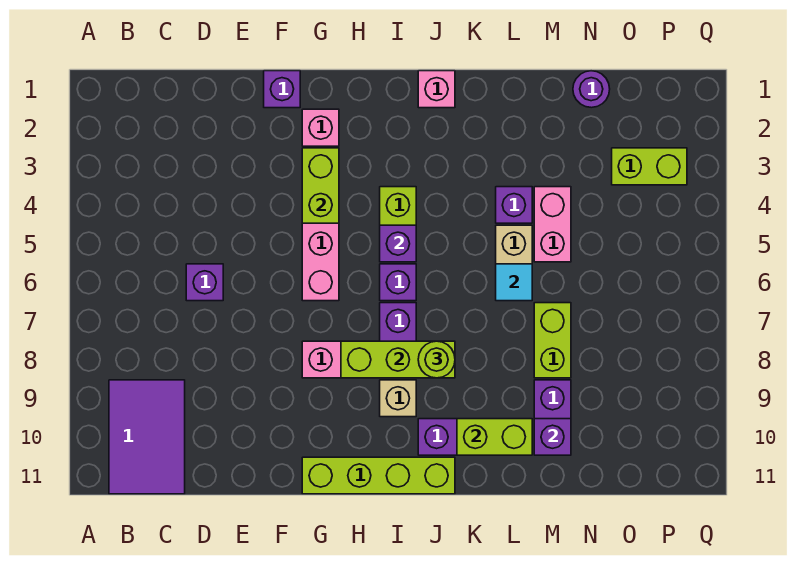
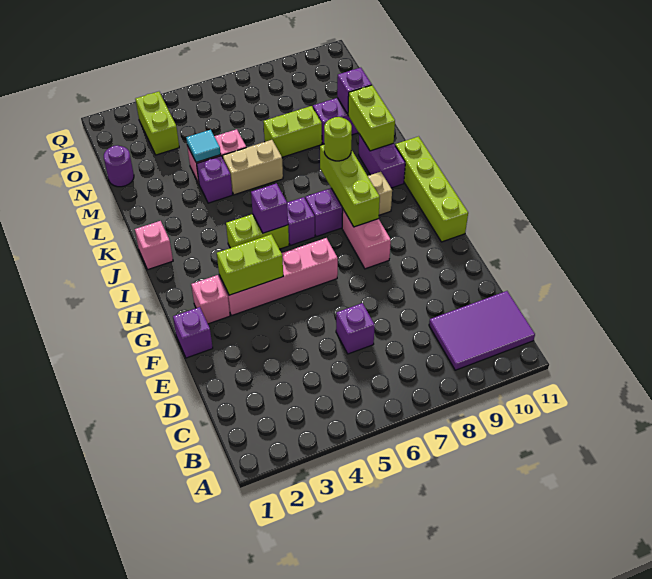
cyan tile L6 level 2 -> cyan tile M4 level 2

